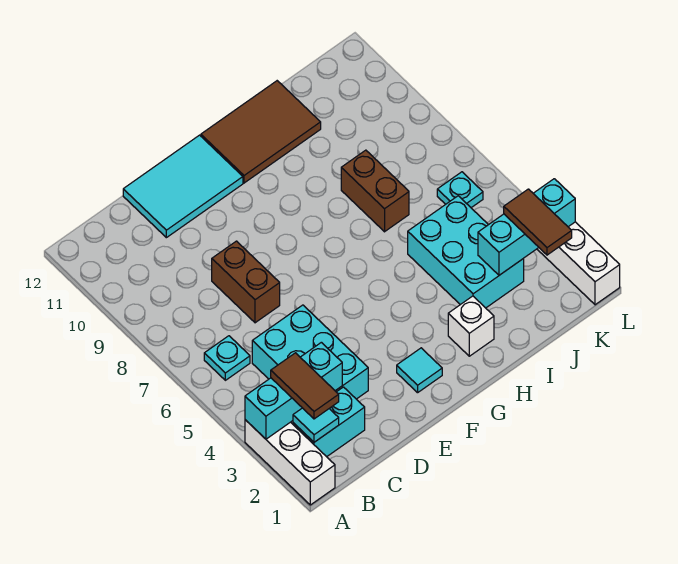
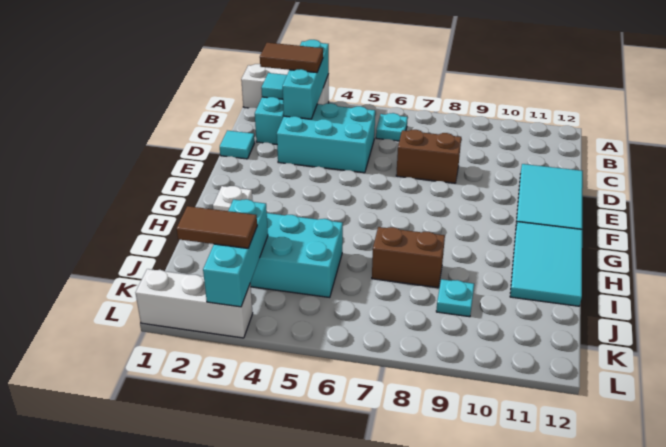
cyan tile F2 level 1 -> cyan tile D1 level 1
brown tile G11:I12 level 1 -> cyan tile G11:I12 level 1
cyan plate K6 level 1 -> cyan plate J9 level 1

